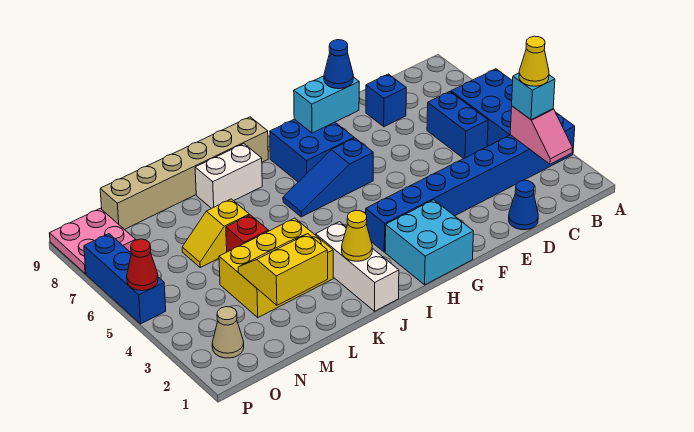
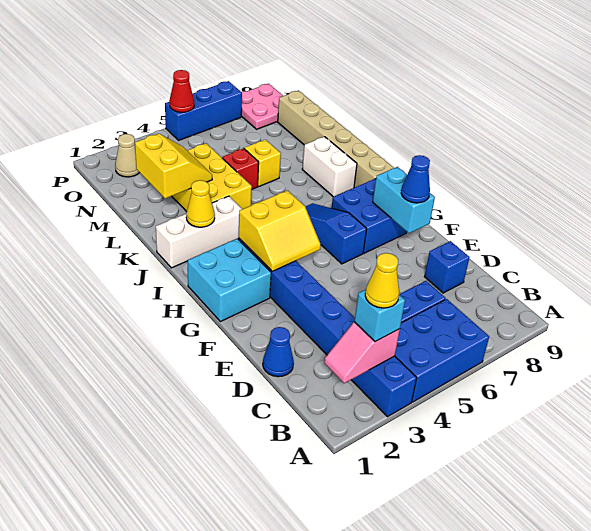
none -> yellow slope G3:H4 level 2 top H

